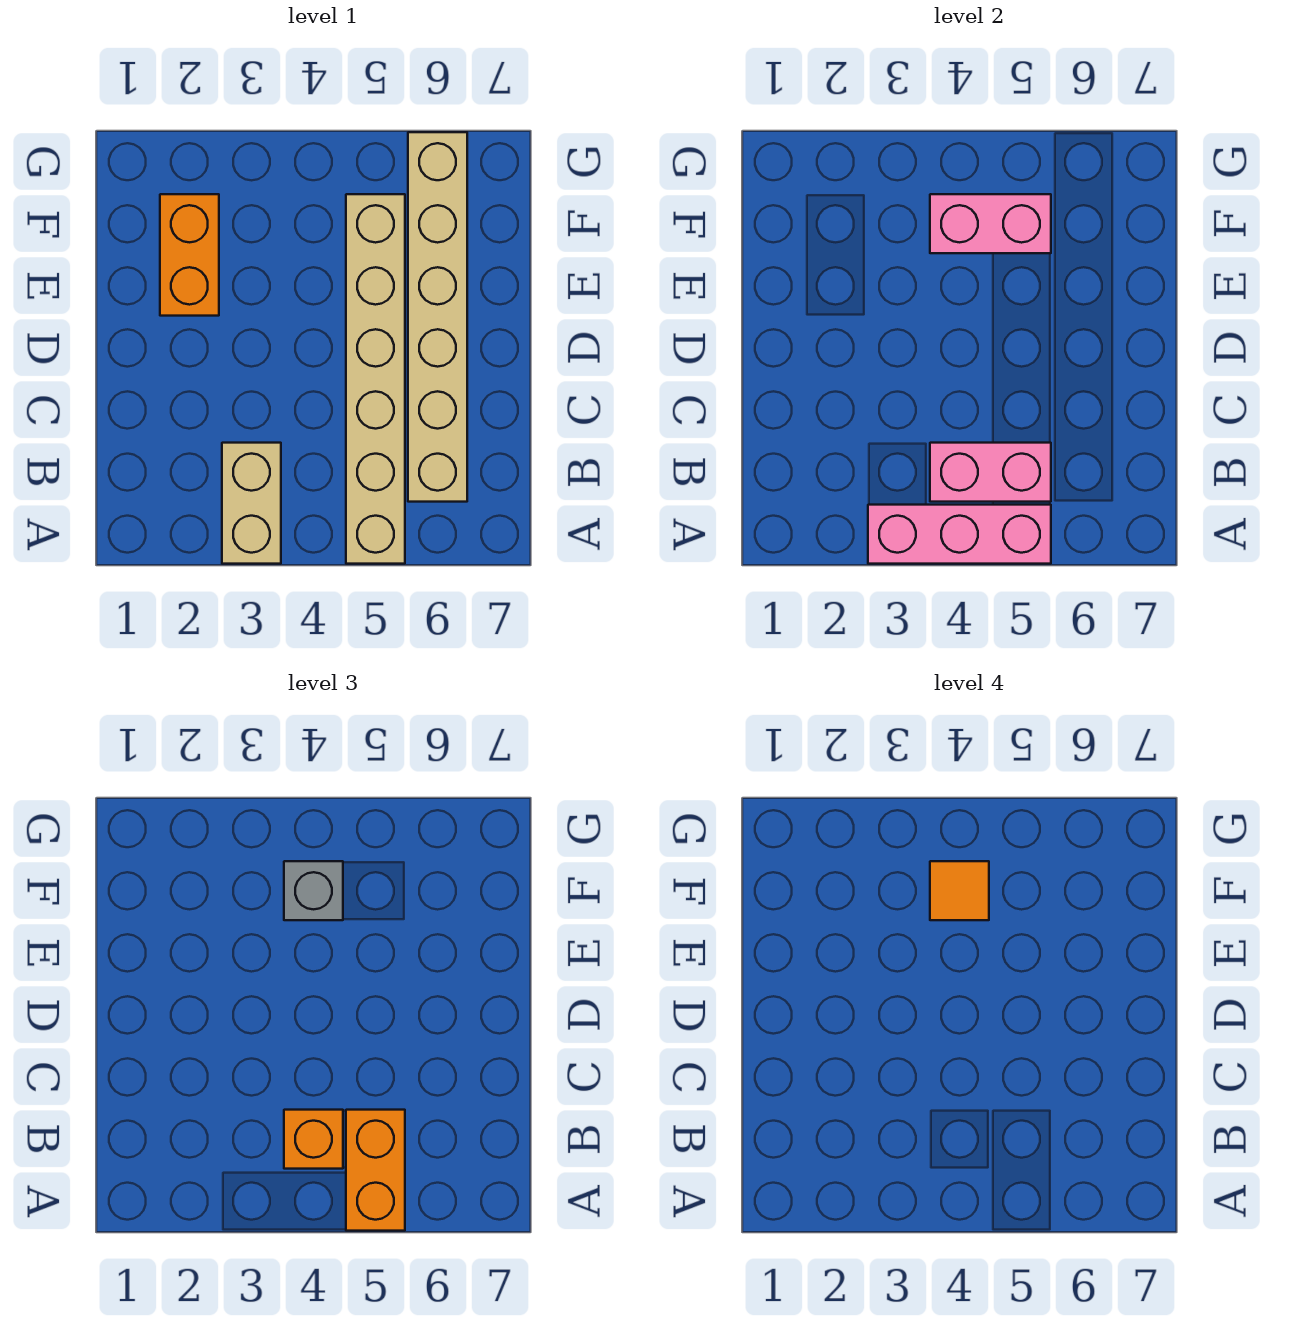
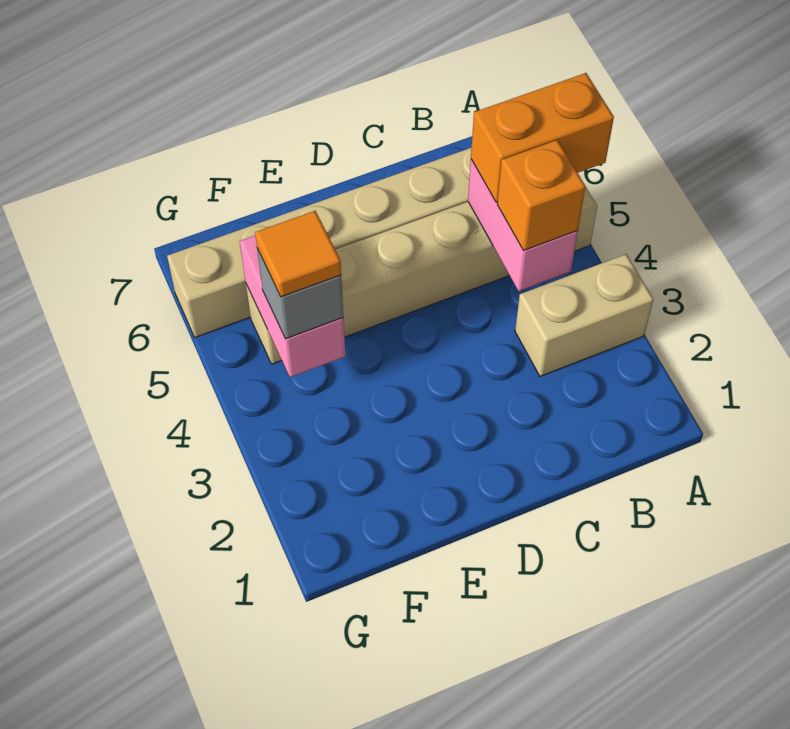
pink brick A3:A5 level 2 -> none
orange brick E2:F2 level 1 -> none

